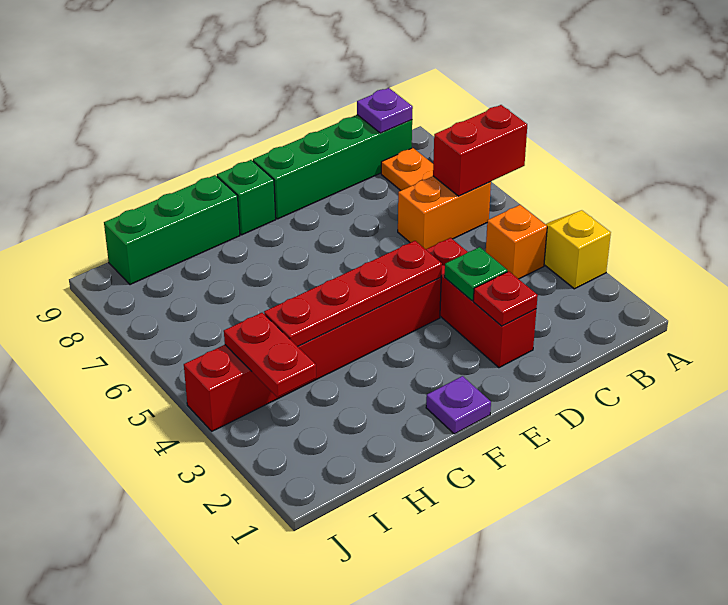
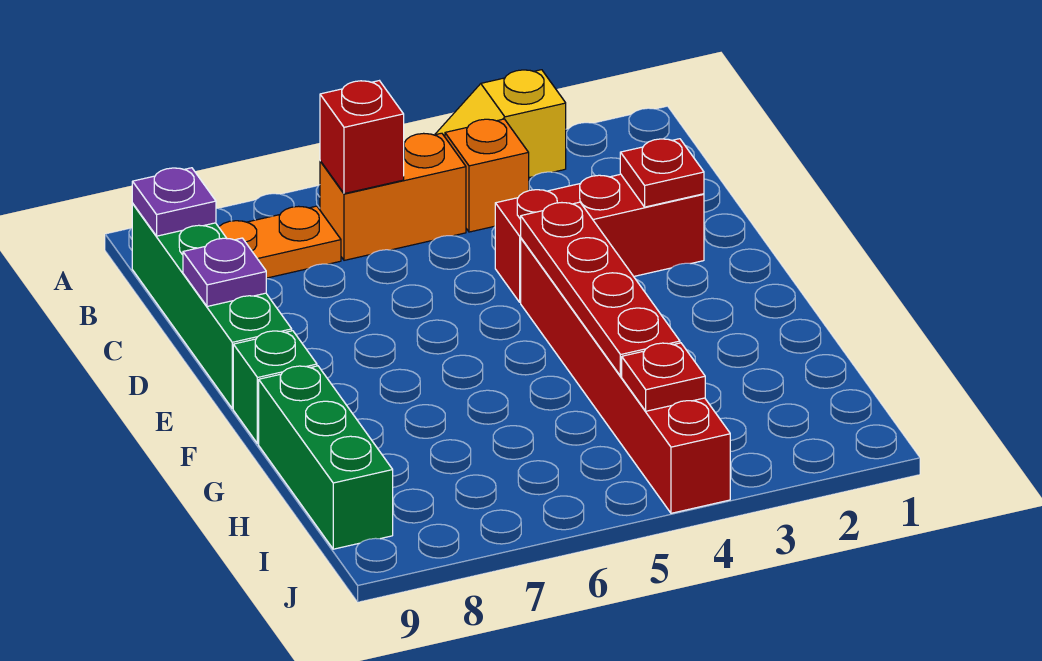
red brick A6:B6 level 2 -> red brick B6 level 2
orange brick B6:C6 level 1 -> orange brick B5:B6 level 1
green plate D3 level 2 -> none
purple plate F1 level 1 -> purple plate D9 level 2
red plate I3:I4 level 2 -> red plate I4 level 2

